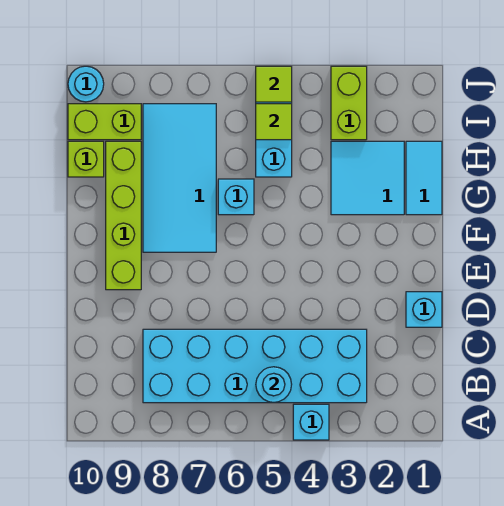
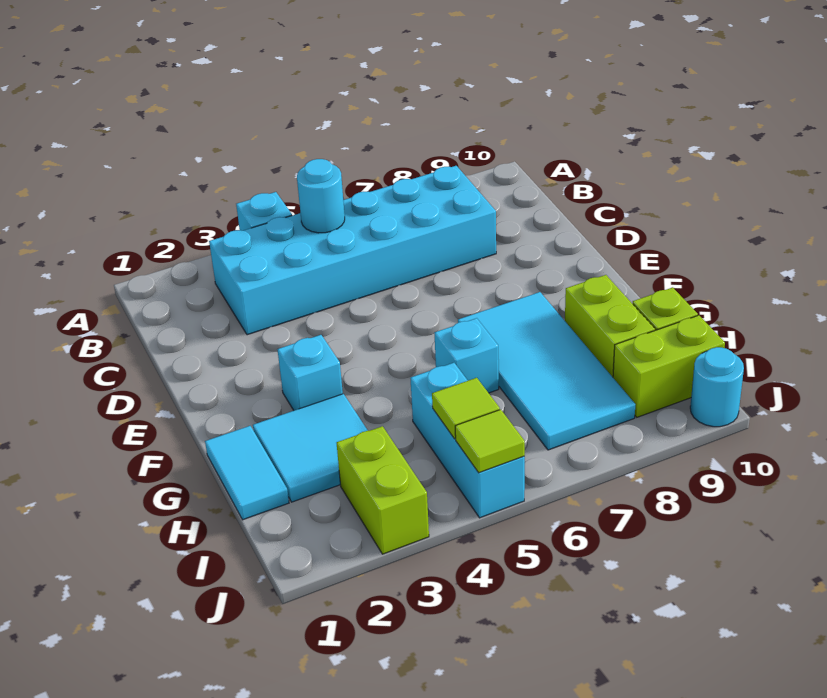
cyan brick D1 level 1 -> cyan brick F3 level 1
lime brick E9:H9 level 1 -> lime brick G9:H9 level 1

